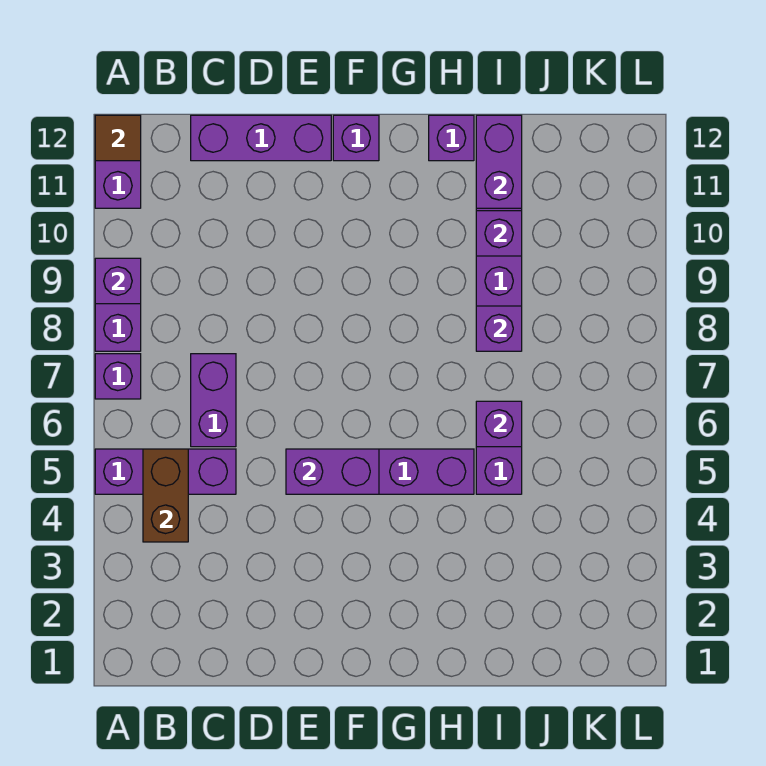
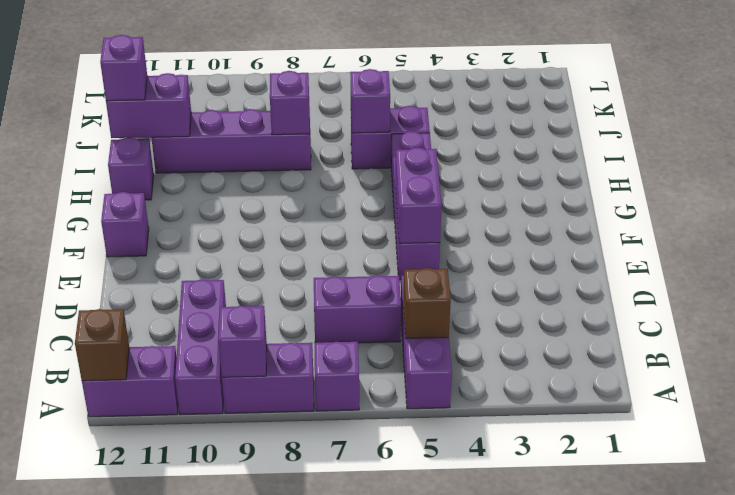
brown tile A12 level 2 -> brown brick A12 level 2
brown brick B4:B5 level 2 -> brown brick B5 level 2
purple brick C12:E12 level 1 -> purple brick A10:C10 level 1
purple brick I10 level 2 -> purple brick I12 level 3

